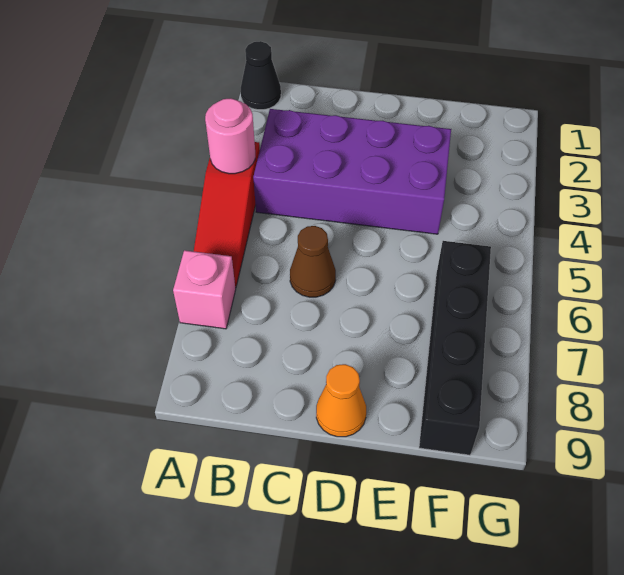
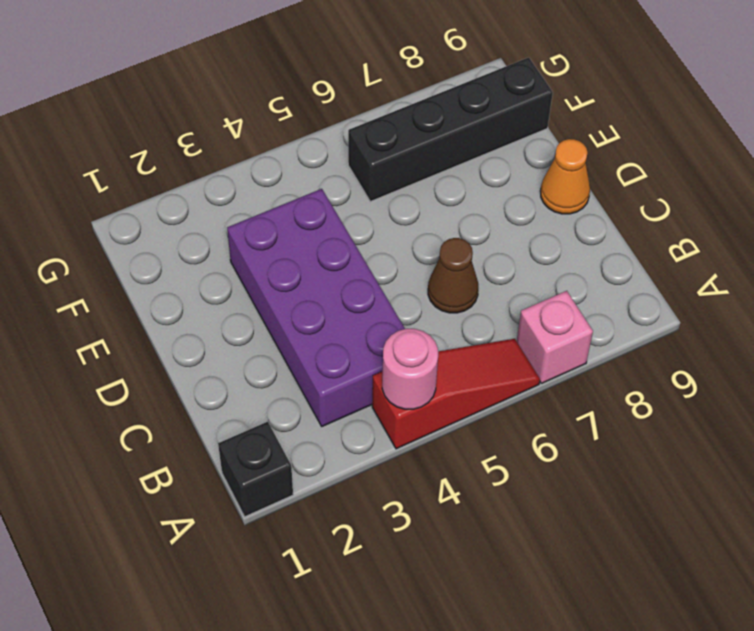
black cone A1 level 1 -> black brick A1 level 1

